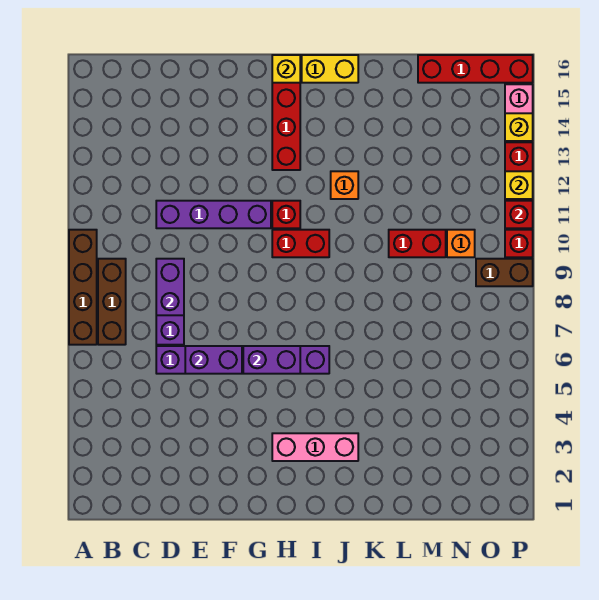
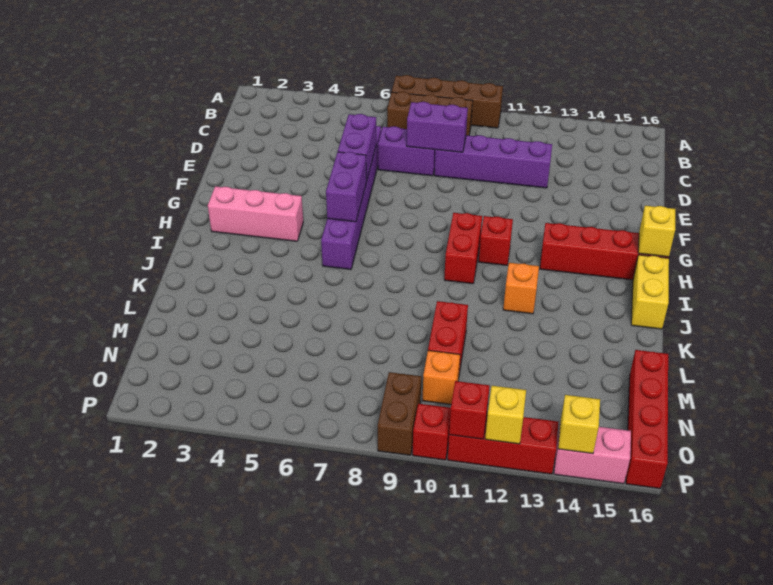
purple brick D11:G11 level 1 -> purple brick D9:D12 level 1
pink brick H3:J3 level 1 -> pink brick H2:H4 level 1

